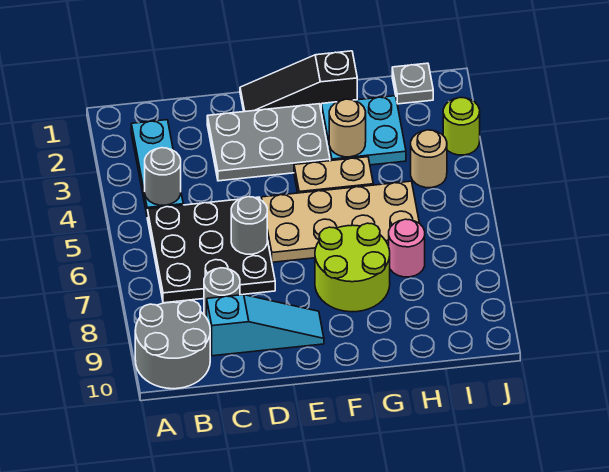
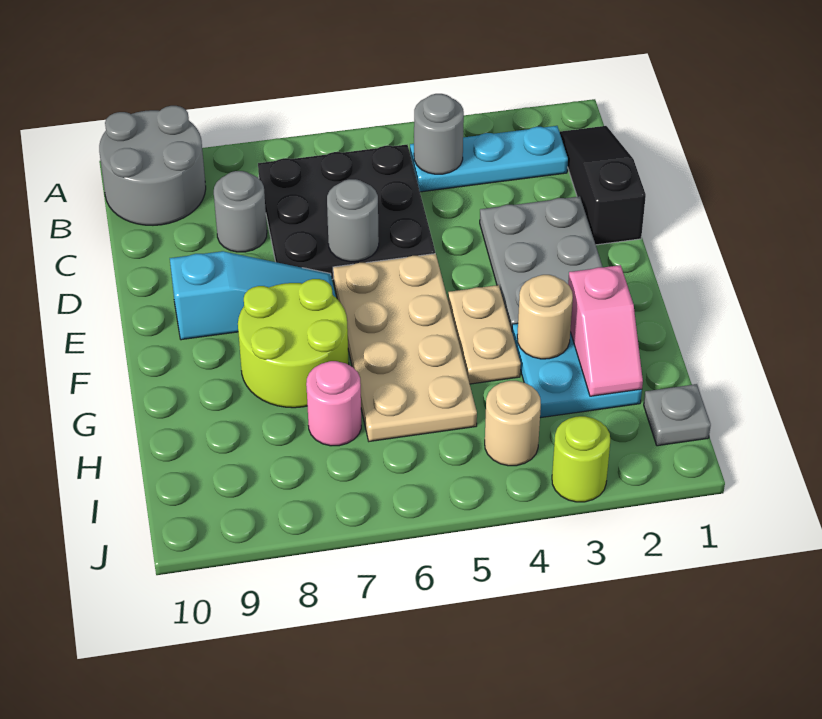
cyan slope C9:E9 level 1 top C -> cyan slope E7:E9 level 1 top 9
black slope E1:G1 level 1 top G -> black slope B1:D1 level 1 top D
none -> pink slope G2:H2 level 2 top G

